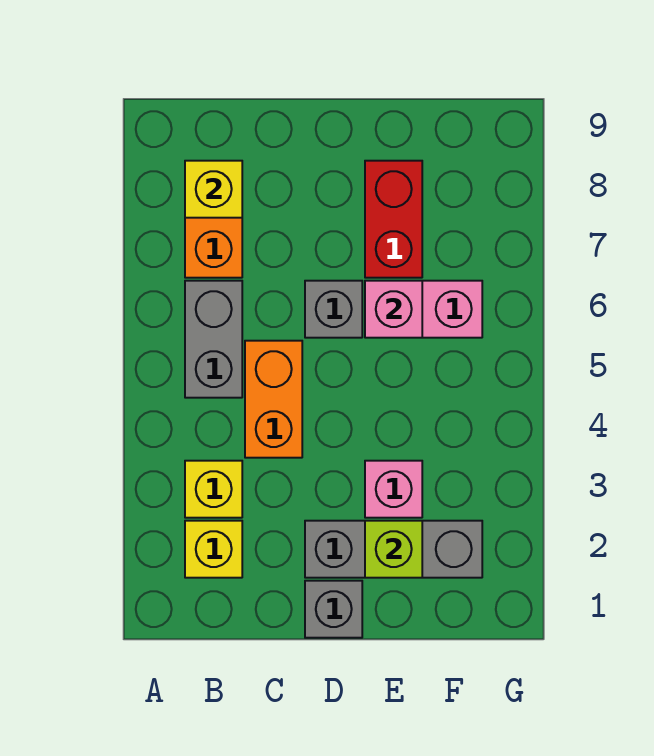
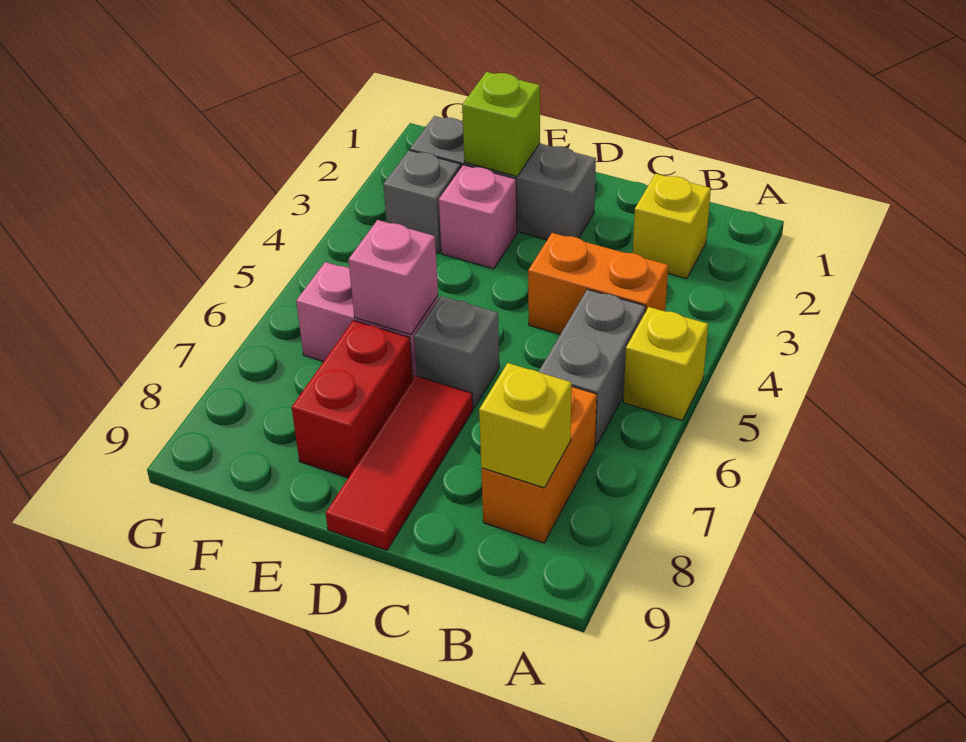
yellow brick B3 level 1 -> yellow brick A5 level 1
orange brick C4:C5 level 1 -> orange brick B4:C4 level 1
grey brick D1 level 1 -> grey brick F3 level 1
none -> red tile D7:D9 level 1

